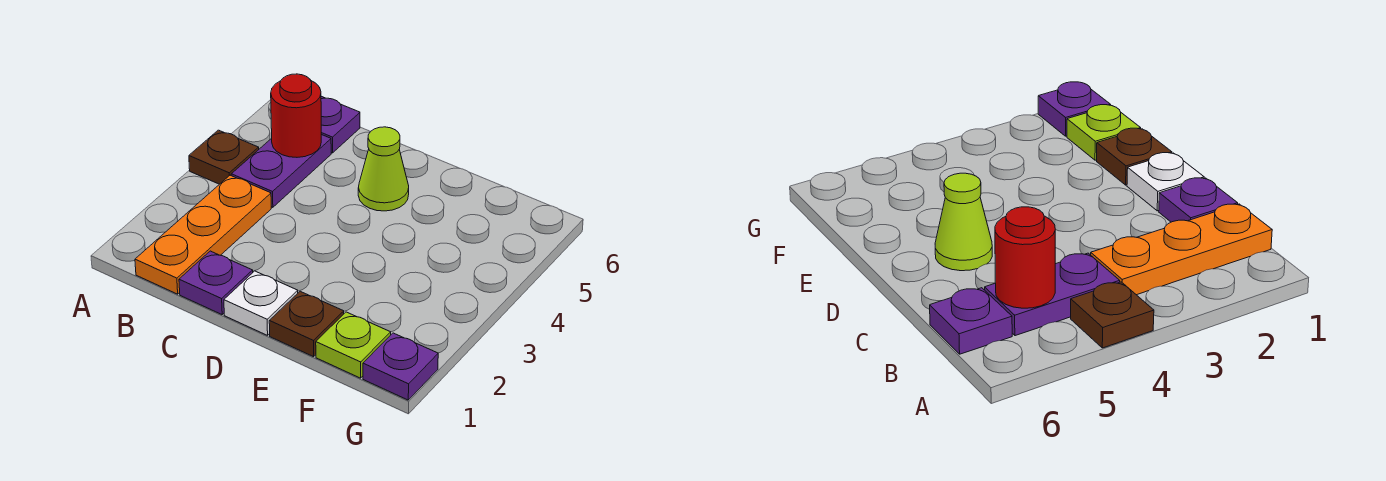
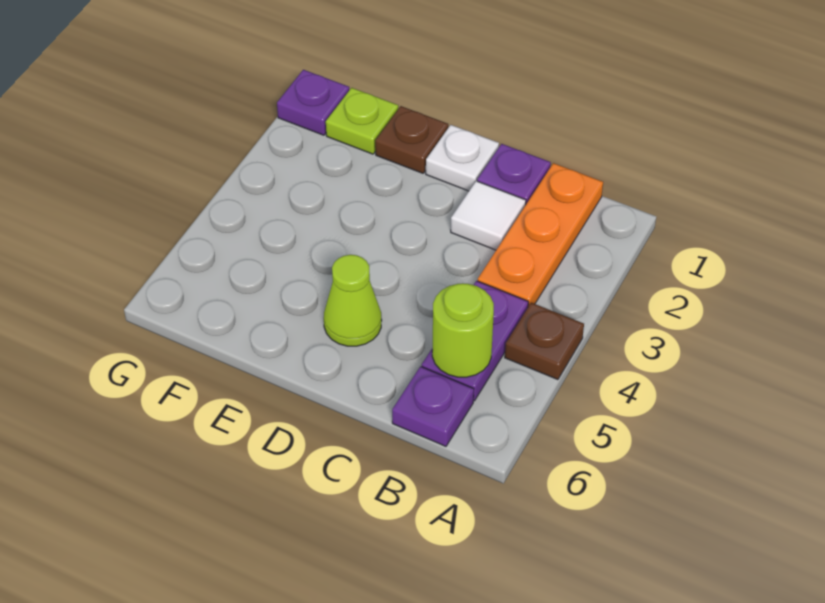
red round brick B5 level 2 -> lime round brick B5 level 2
none -> white tile C2 level 1

